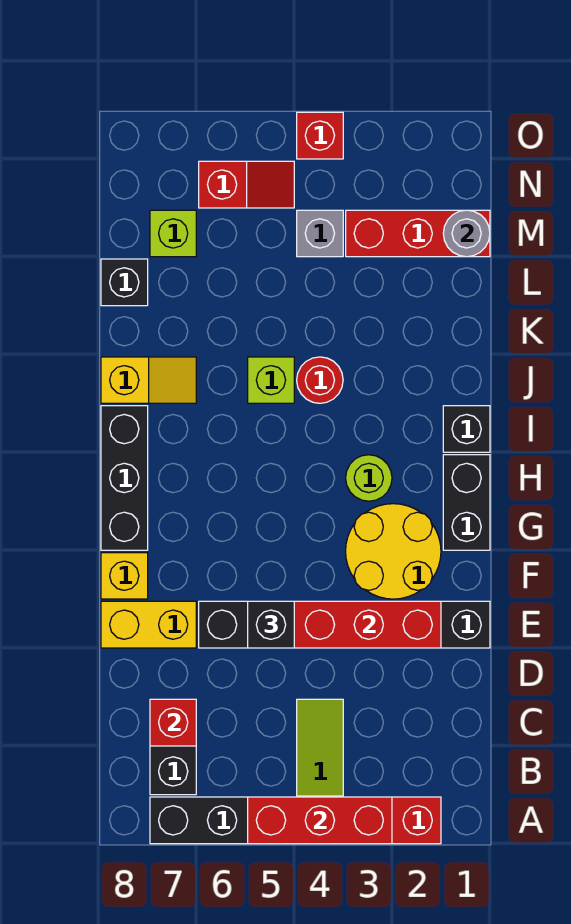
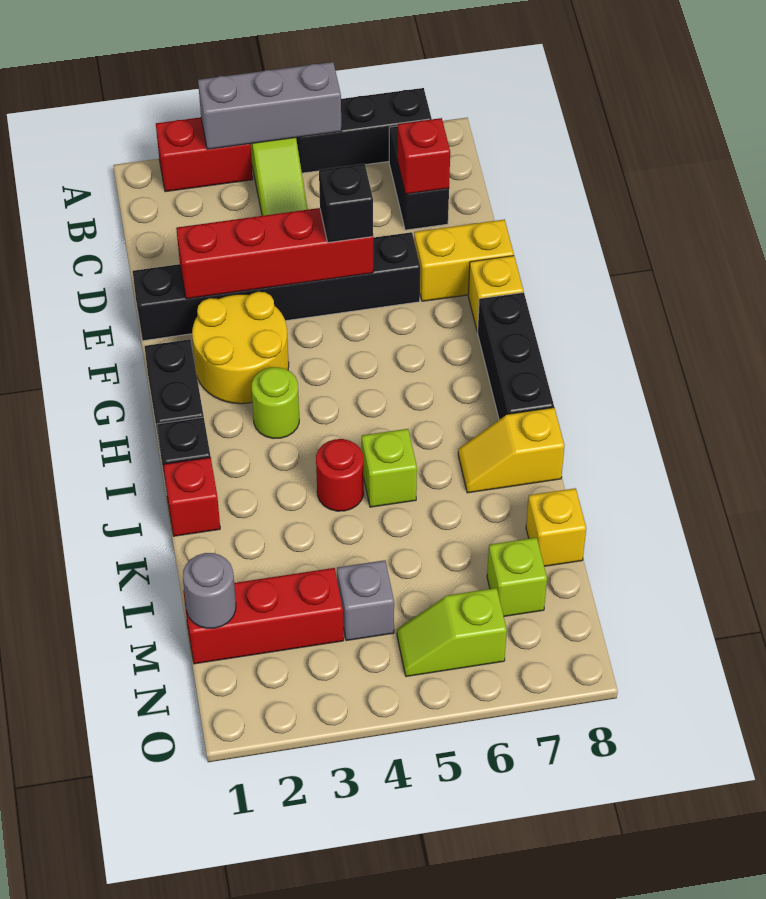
red brick A3:A5 level 2 -> grey brick A3:A5 level 2
black brick L8 level 1 -> yellow brick L8 level 1
red slope N5:N6 level 1 top 6 -> lime slope N5:N6 level 1 top 6
red brick O4 level 1 -> red brick J1 level 1

